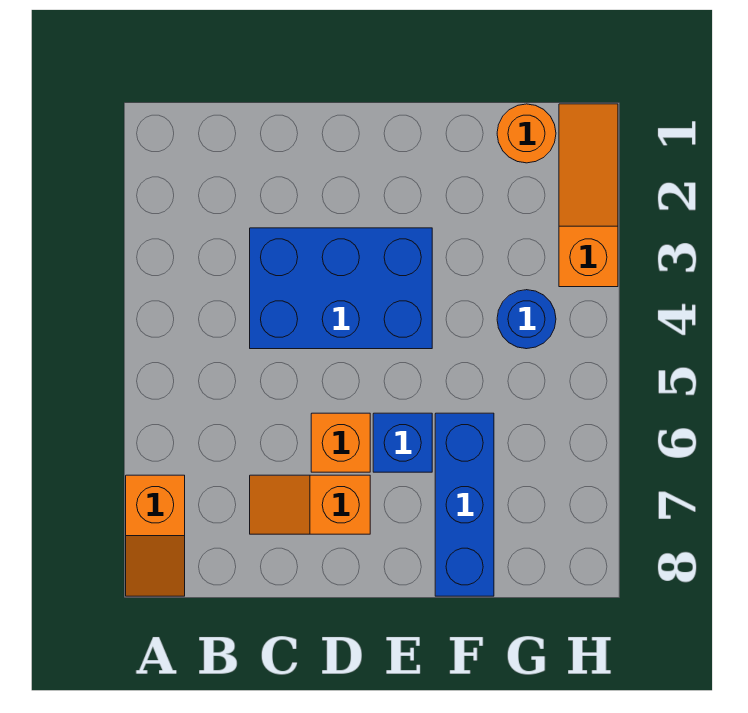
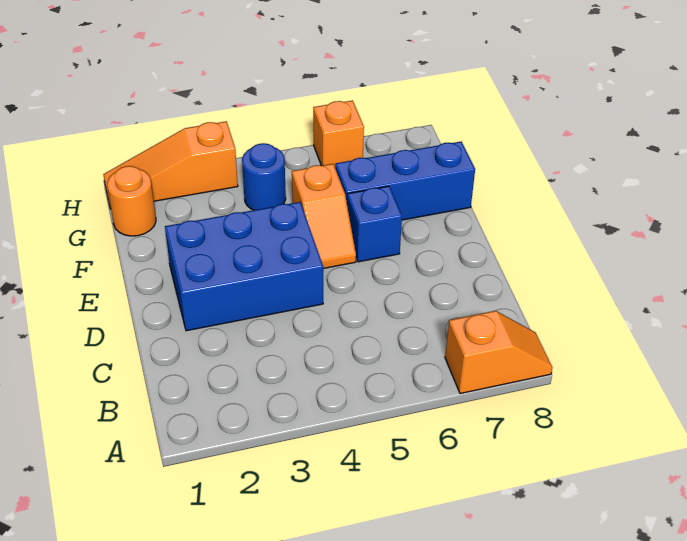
blue brick C3:E4 level 1 -> blue brick D2:E4 level 1
orange slope C7:D7 level 1 top D -> orange slope E5:F5 level 1 top F
orange brick D6 level 1 -> orange brick H6 level 1

